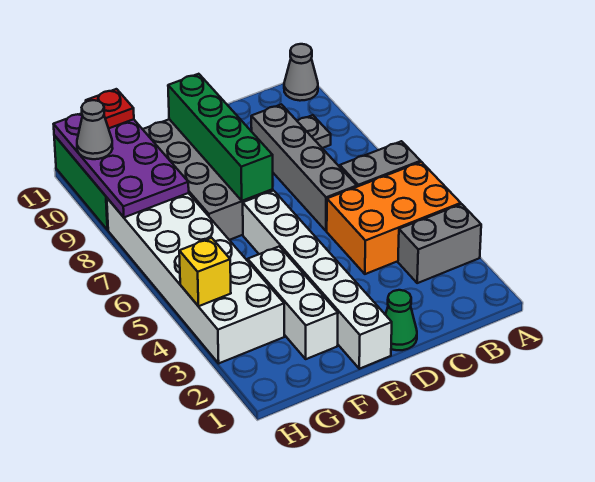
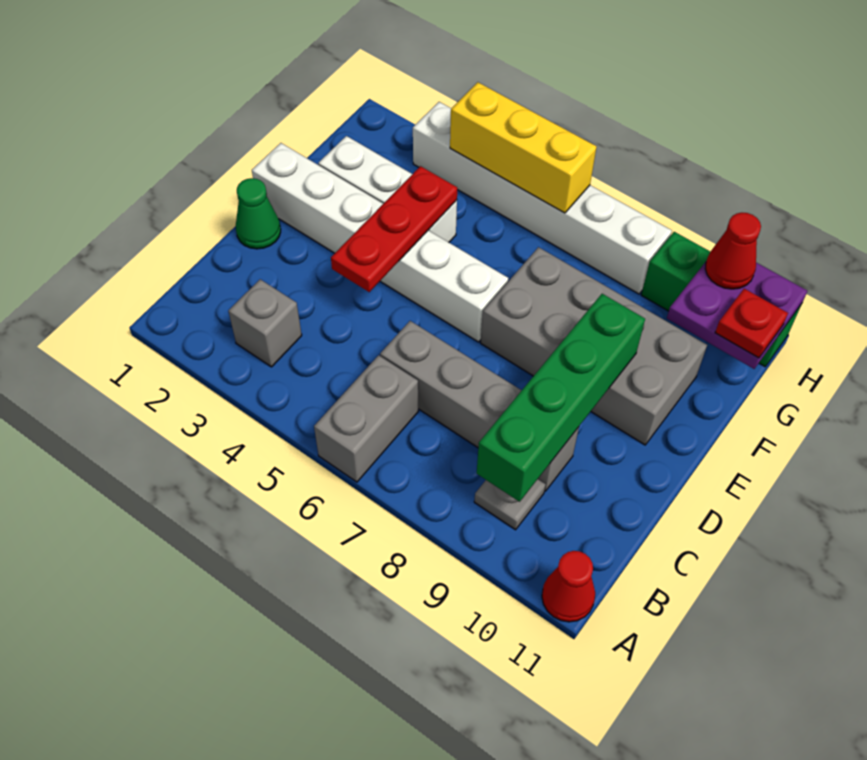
grey brick A3:B3 level 1 -> grey brick B3 level 1
orange brick A4:C5 level 1 -> none
grey cone A11 level 1 -> red cone A11 level 1
none -> red plate D4:F4 level 2
green brick E7:E10 level 2 -> green brick B9:E9 level 2
white brick G3:H8 level 1 -> white brick H3:H8 level 1
purple plate G8:H11 level 2 -> purple plate G10:H11 level 2
yellow brick H4 level 2 -> yellow brick H4:H6 level 2
grey cone H10 level 3 -> red cone H10 level 3

